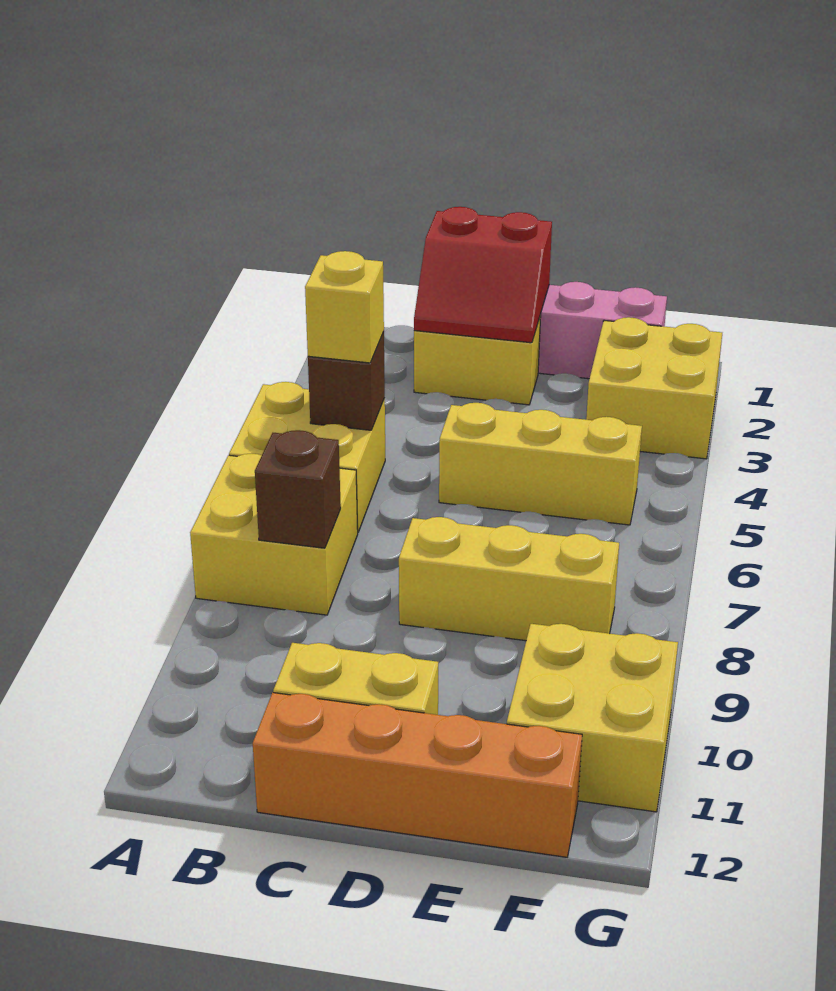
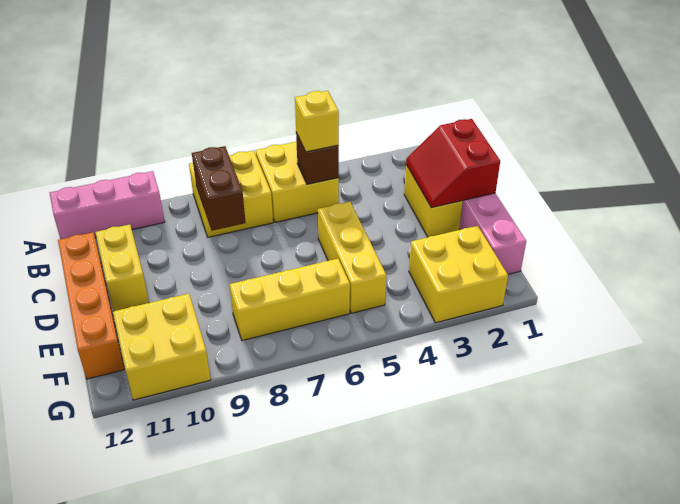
none -> pink brick A10:A12 level 1
brown brick B8 level 2 -> brown brick B8:C8 level 2
yellow brick D8:F8 level 1 -> yellow brick F6:F8 level 1

